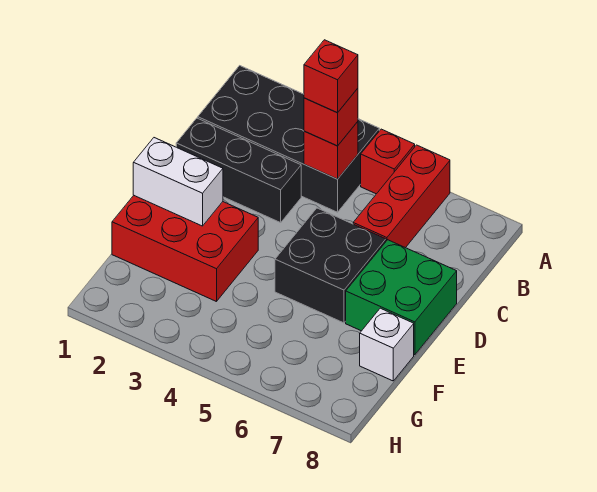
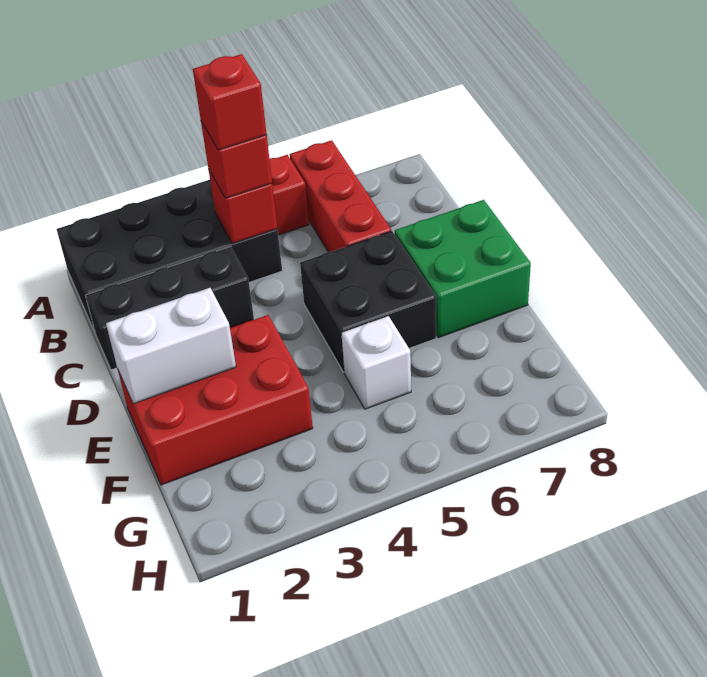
white brick F8 level 1 -> white brick F5 level 1

